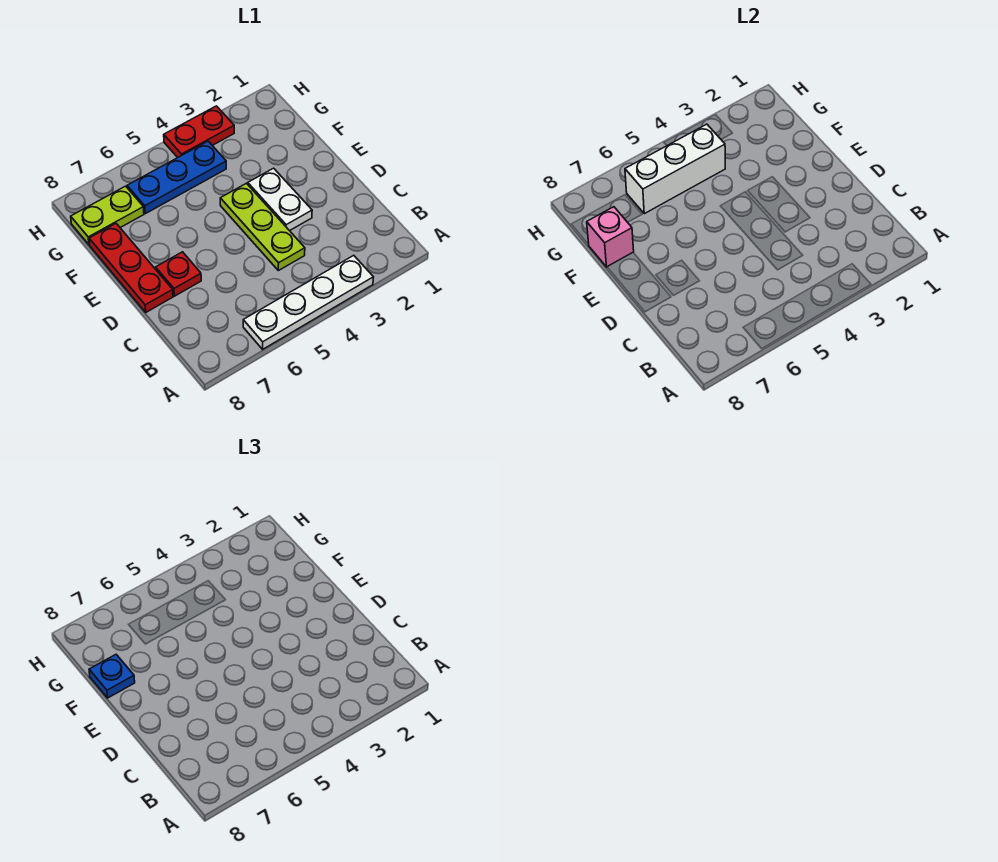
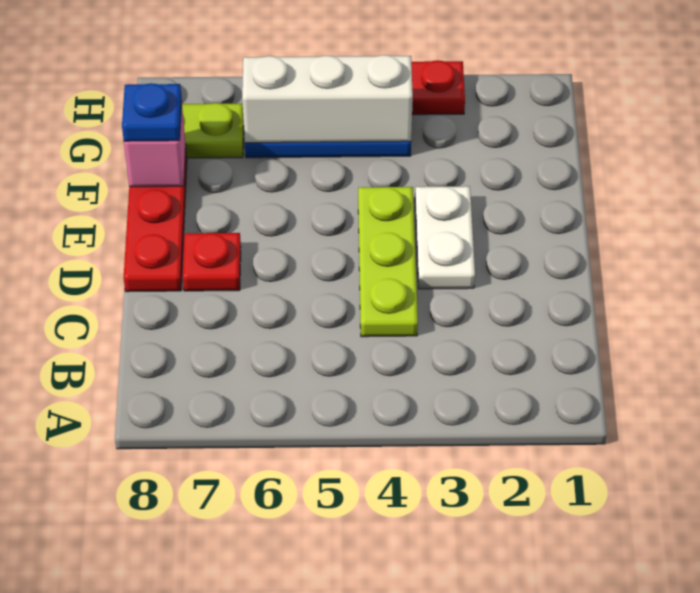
white plate A3:A6 level 1 -> none

